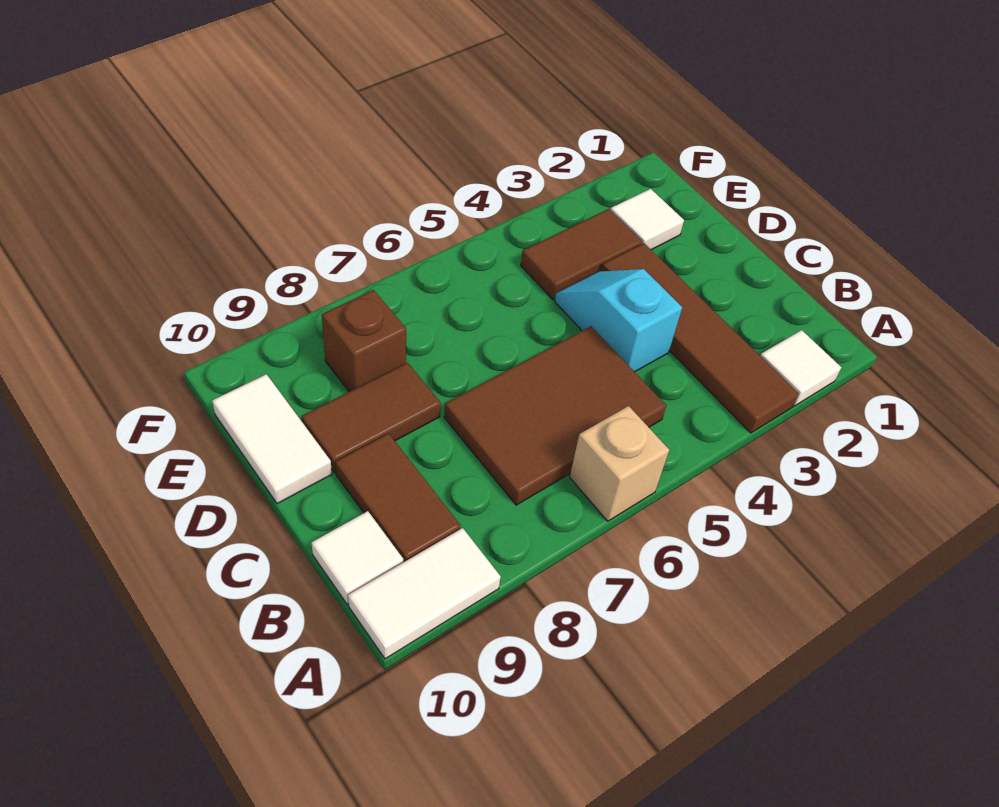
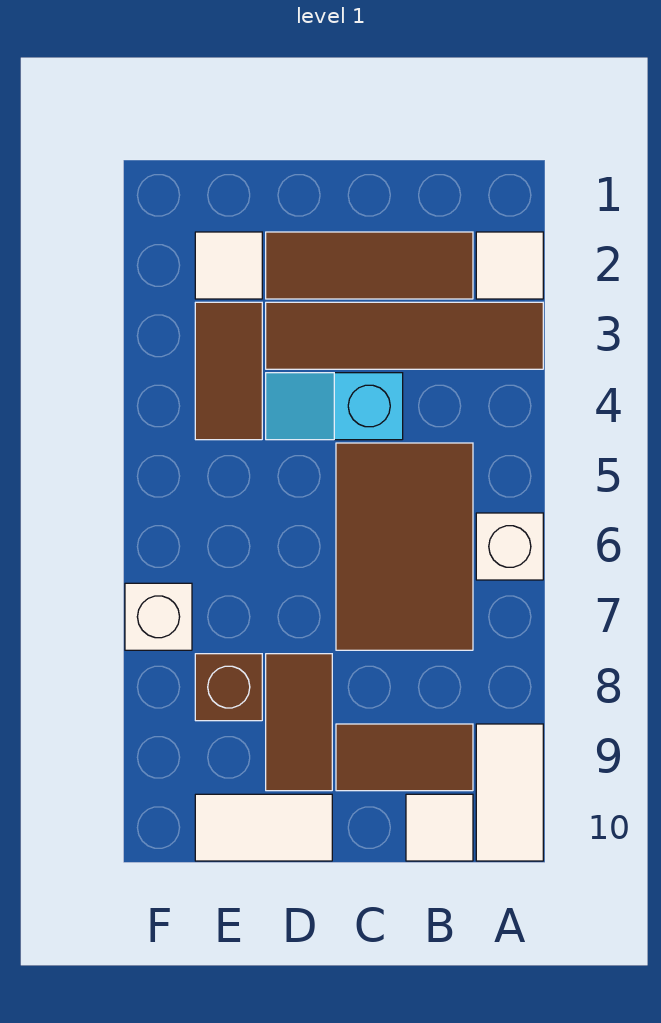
tan brick A6 level 1 -> white brick A6 level 1
none -> brown tile B2:D2 level 1
none -> white brick F7 level 1

